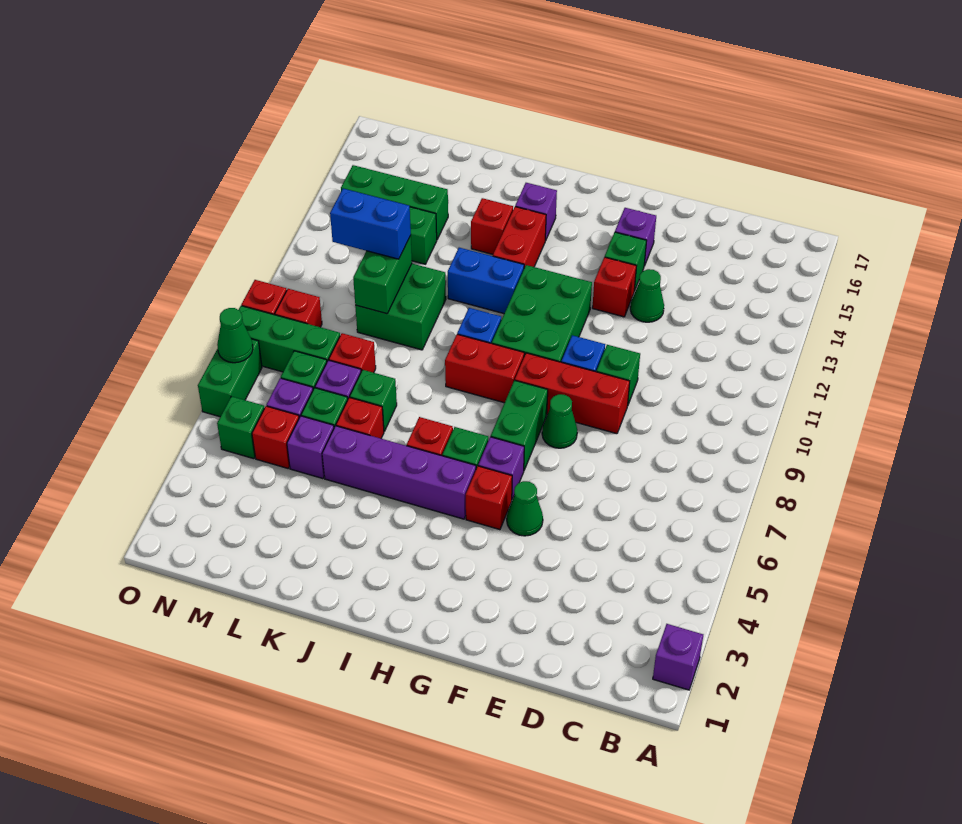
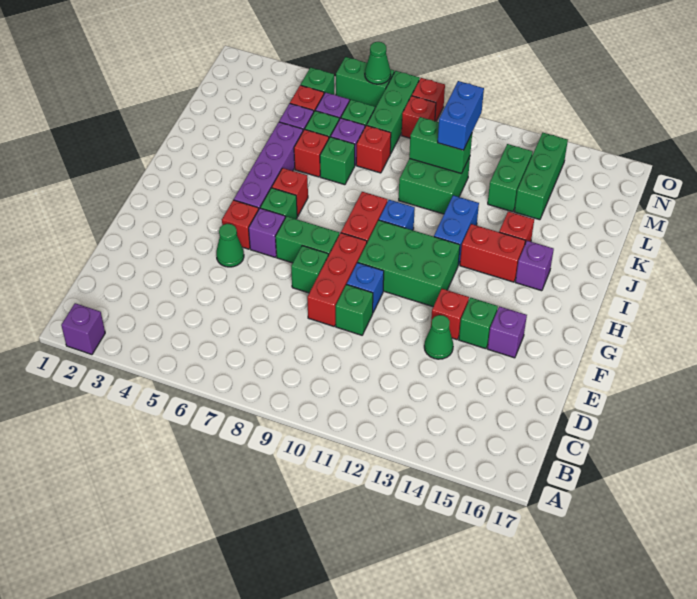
green cone F8 level 1 -> green brick F8 level 1

